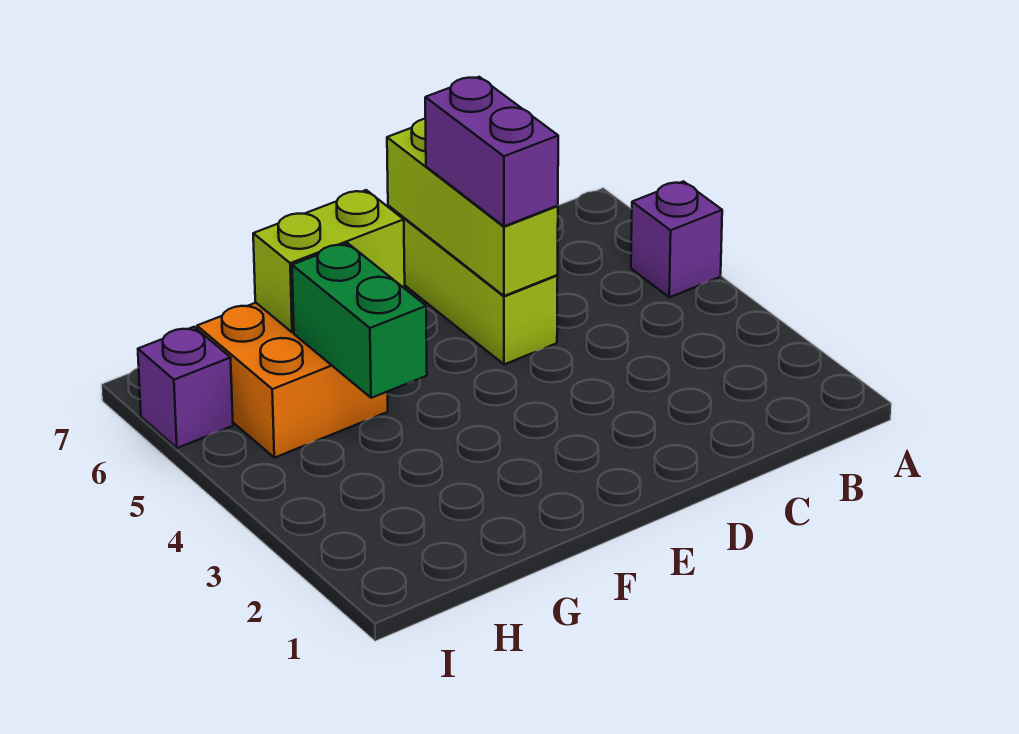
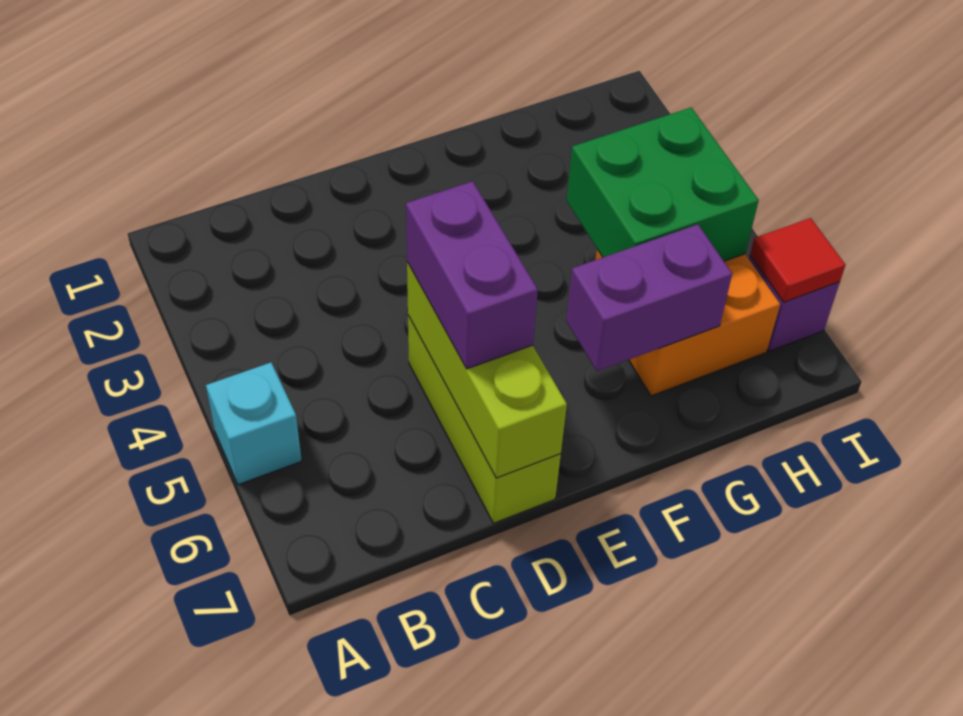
purple brick A5 level 1 -> cyan brick A5 level 1
lime brick F6:G6 level 2 -> purple brick F6:G6 level 2
green brick G4:G5 level 2 -> green brick G4:H5 level 2
none -> red tile I6 level 2

